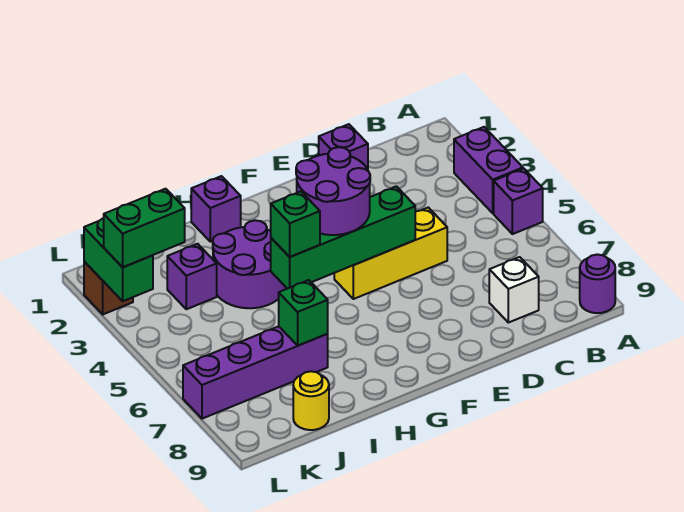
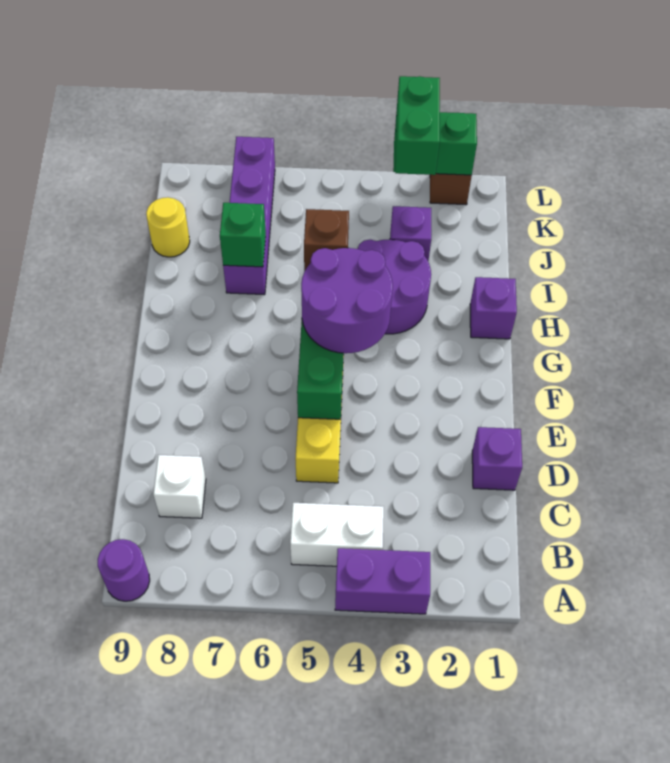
purple brick A5 level 1 -> none
none -> white brick B4:B5 level 1
green brick H5 level 3 -> brown brick H5 level 3

